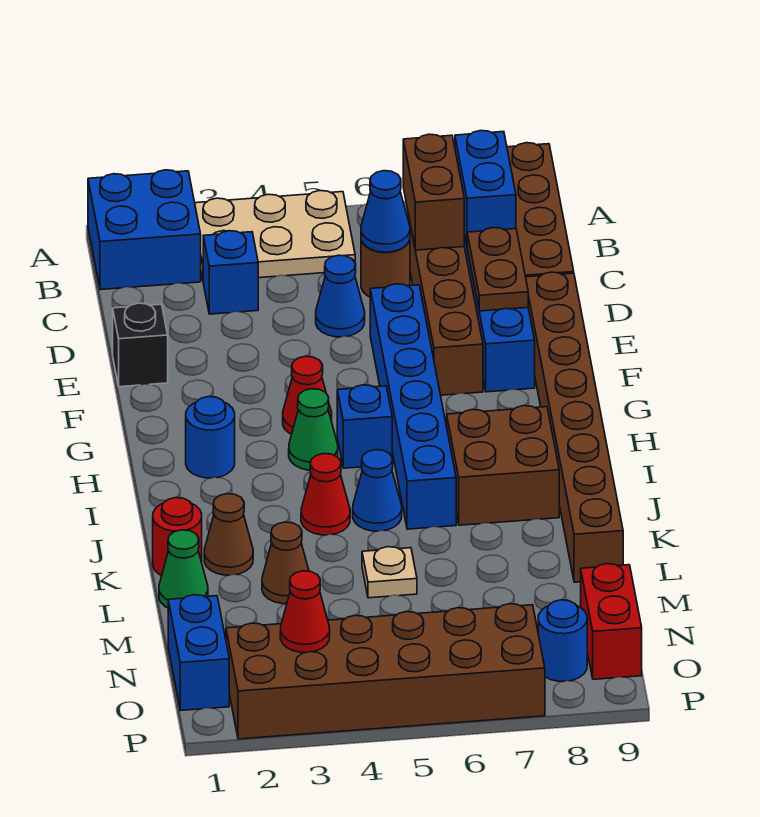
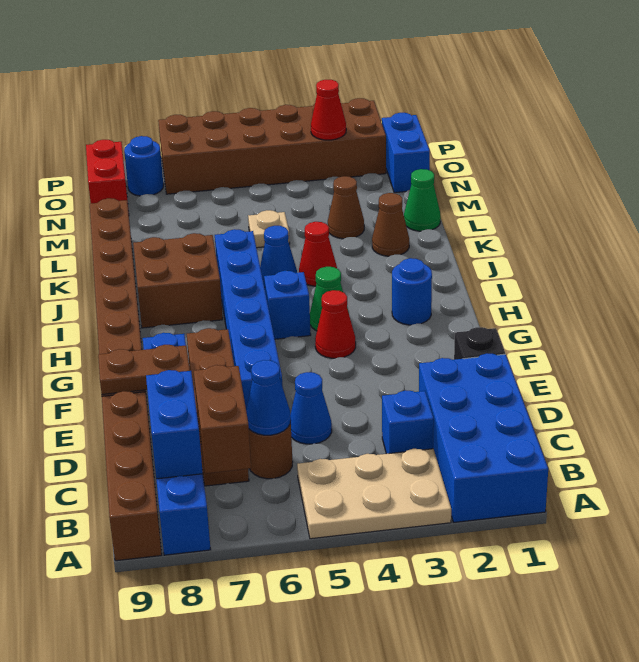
blue brick A1:B2 level 1 -> blue brick A1:D2 level 1
brown plate D8:E8 level 2 -> brown plate E8:E9 level 2
red round brick K1 level 1 -> none

